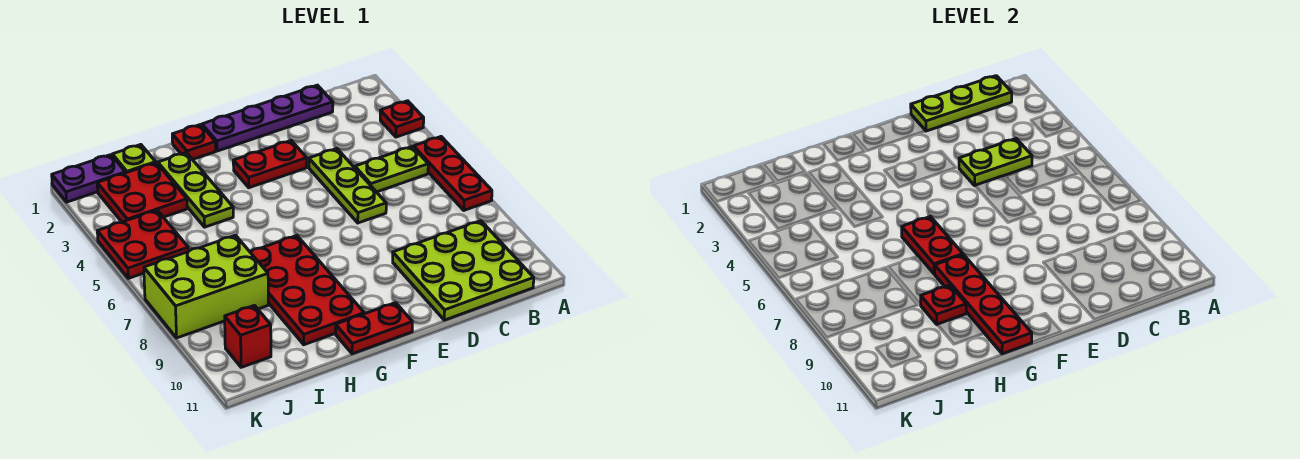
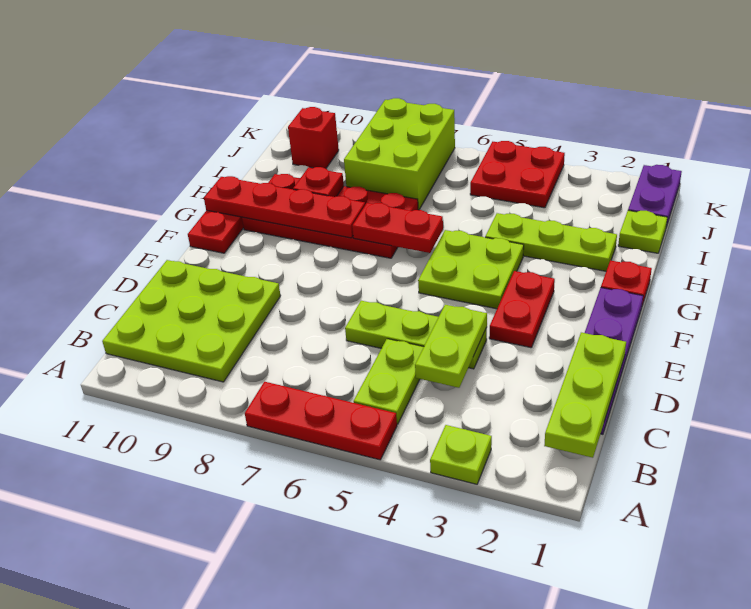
red plate A3 level 1 -> lime plate A3 level 1
none -> lime plate F4:G5 level 1
red plate I2:J3 level 1 -> none

